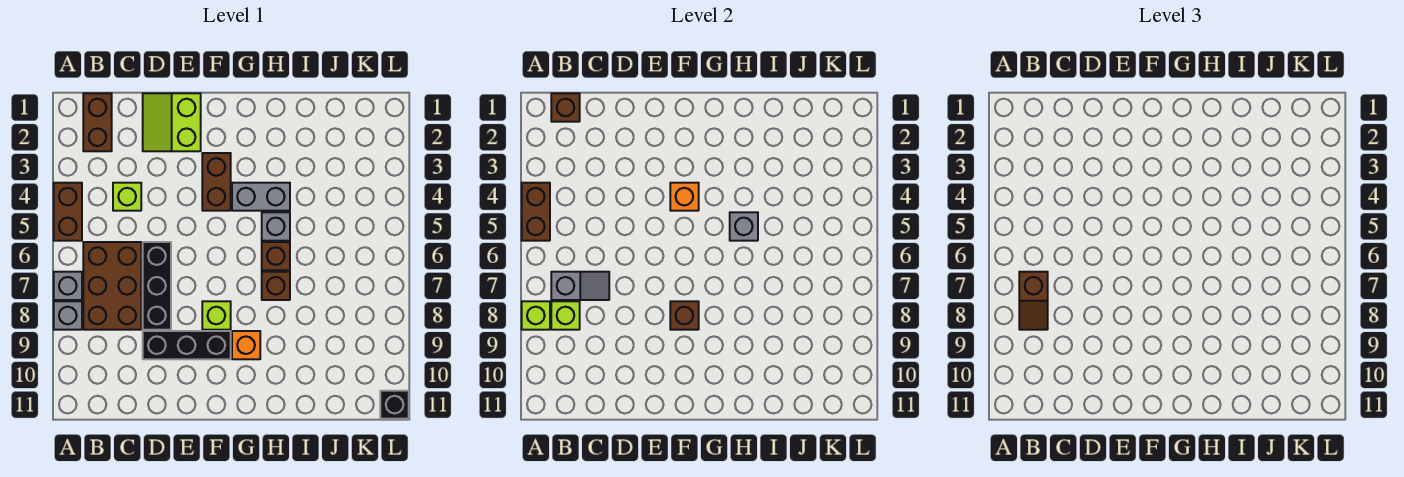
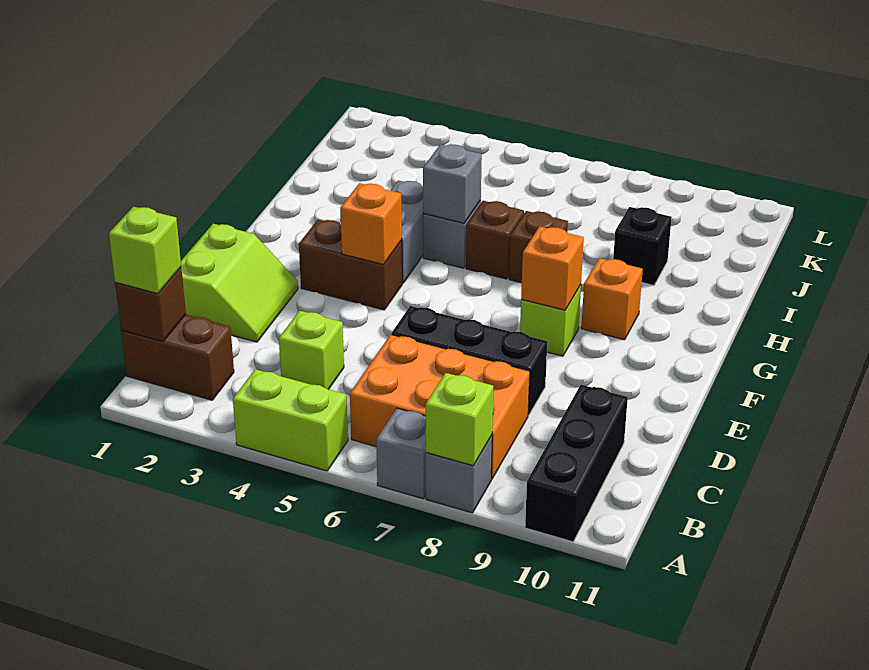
brown brick A4:A5 level 1 -> lime brick A4:A5 level 1
brown brick A4:A5 level 2 -> none
brown brick B6:C8 level 1 -> orange brick B6:C8 level 1
grey slope B7:C7 level 2 top B -> none
brown slope B7:B8 level 3 top 7 -> none
lime brick B8 level 2 -> lime brick B1 level 3
lime slope D1:E2 level 1 top E -> lime slope D1:E2 level 1 top 1
black brick D9:F9 level 1 -> black brick A10:C10 level 1
brown brick F8 level 2 -> orange brick F8 level 2
black brick L11 level 1 -> black brick I9 level 1

